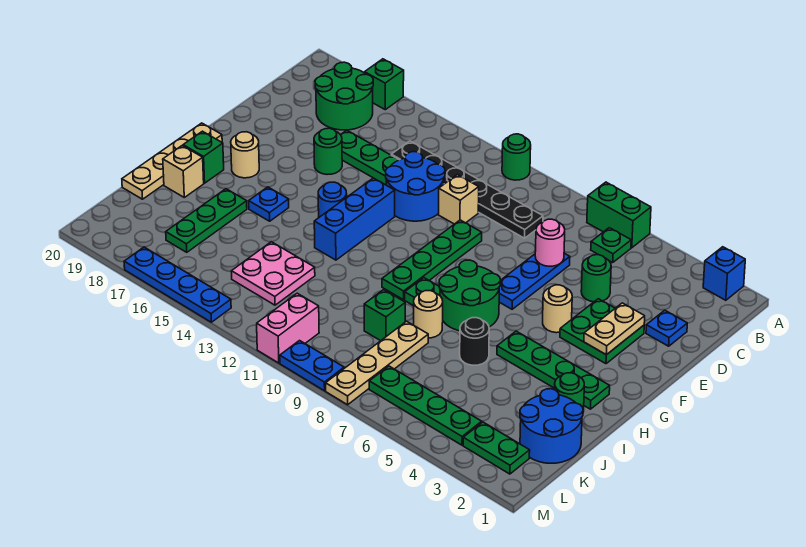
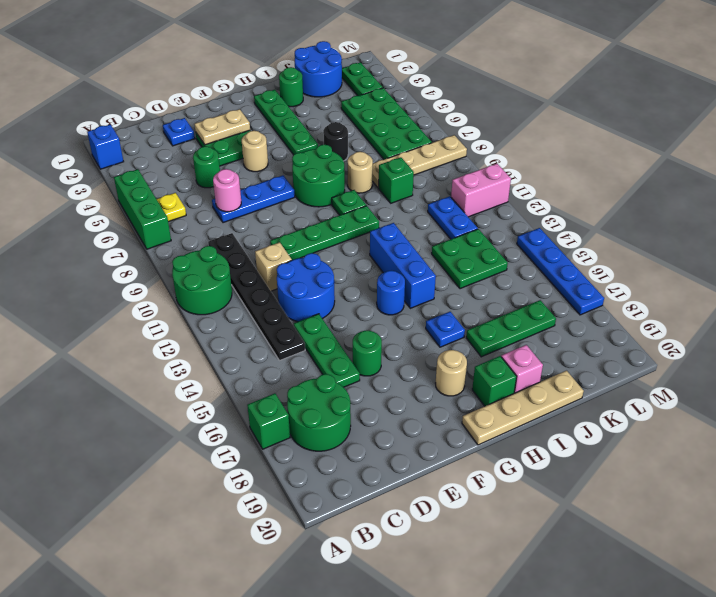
green brick A6:A7 level 1 -> green brick A5:A7 level 1
green round brick A11 level 1 -> green round brick A10:B11 level 1
green plate B6 level 1 -> yellow plate B6 level 1
blue brick F13:H13 level 1 -> blue brick H12:H14 level 1
tan brick I19 level 1 -> pink brick I19 level 1
pink plate J13:K14 level 1 -> green plate J13:K14 level 1
green plate L4:L7 level 1 -> green plate K4:L7 level 1
blue plate M9:M10 level 1 -> blue plate K11:K12 level 1

